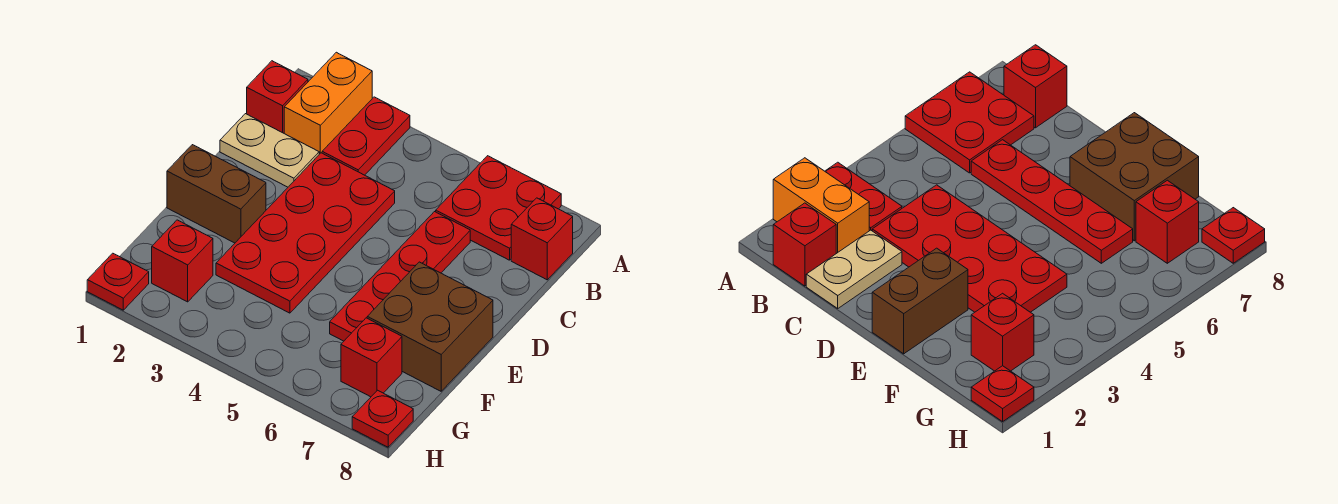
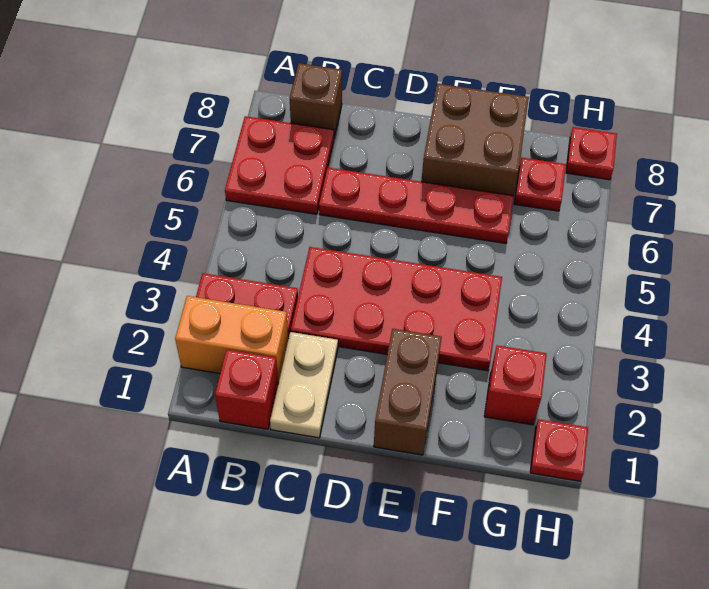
red brick B8 level 1 -> brown brick B8 level 1
red brick G7 level 1 -> red plate G7 level 1

